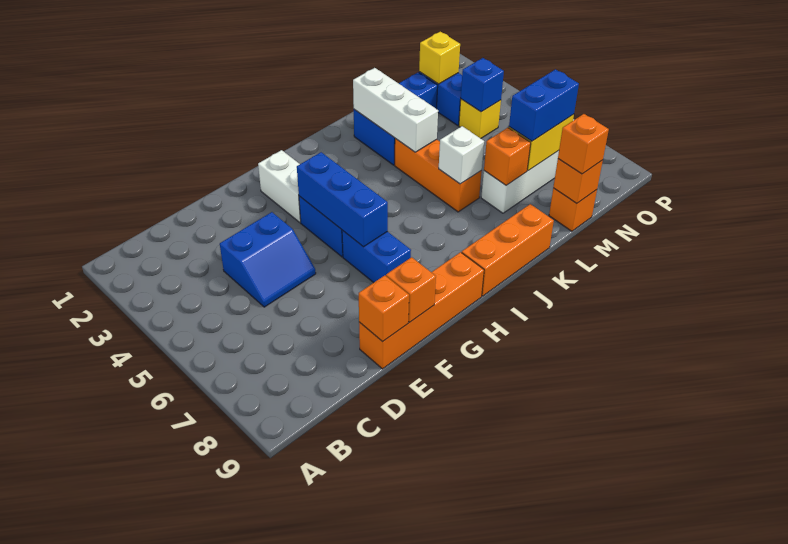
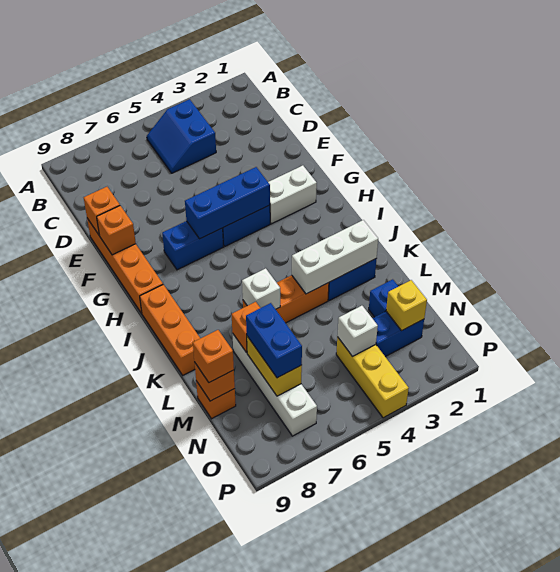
blue slope D4:E5 level 1 top 4 -> blue slope B4:C5 level 1 top 4
yellow brick N4 level 1 -> yellow brick N4:P4 level 1
blue brick N4 level 2 -> white brick N4 level 2

